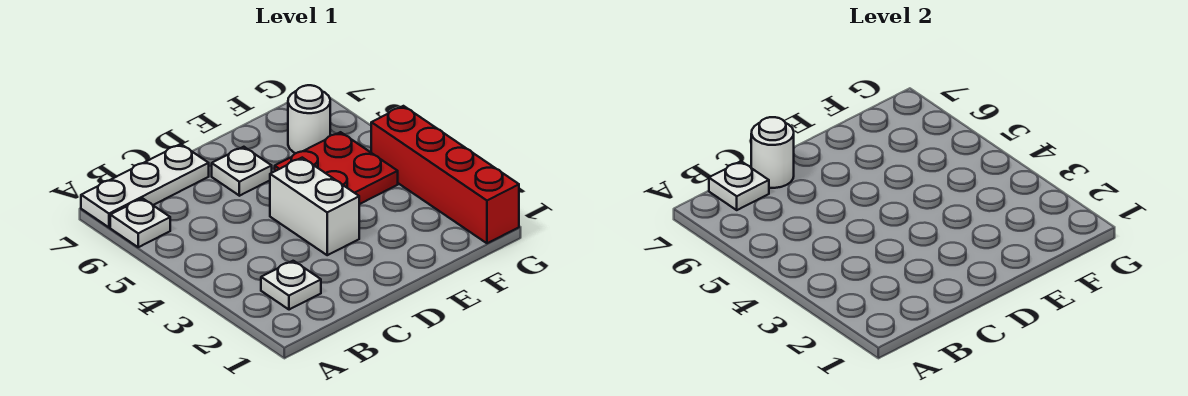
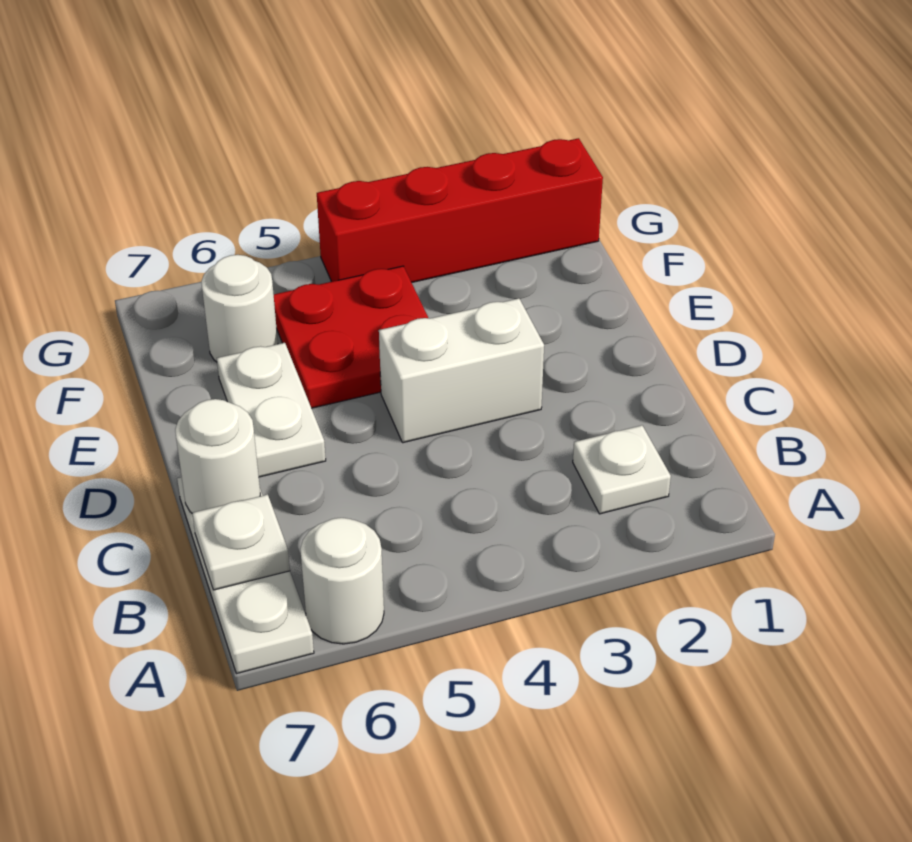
white plate A6 level 1 -> white round brick A6 level 1
white plate D6 level 1 -> white plate D6:E6 level 1

